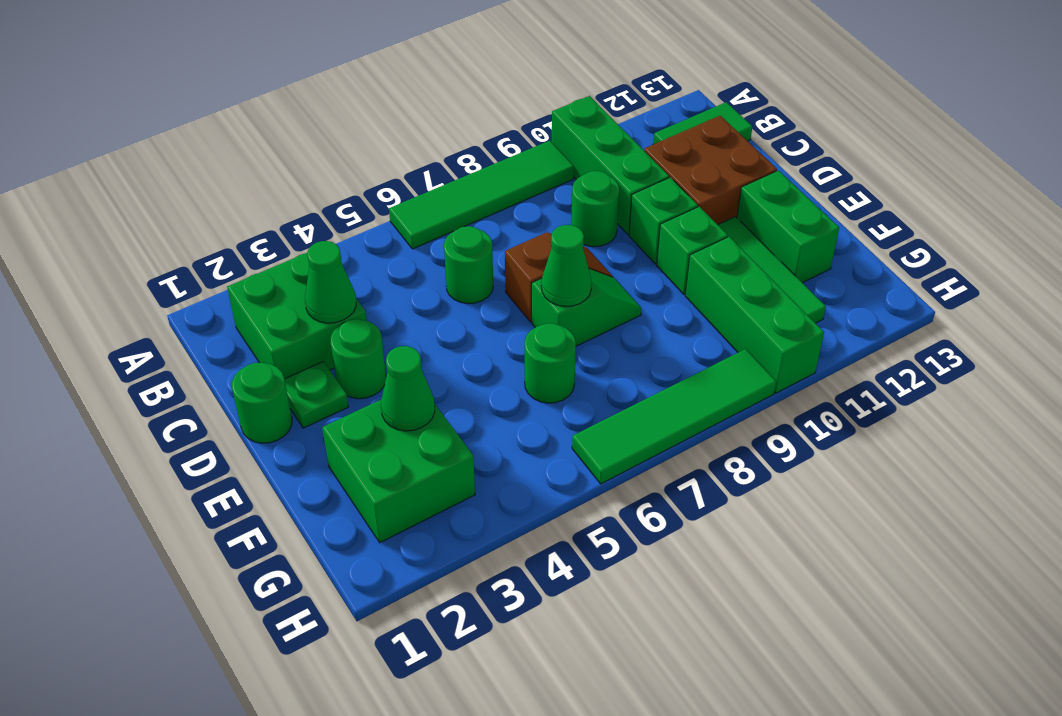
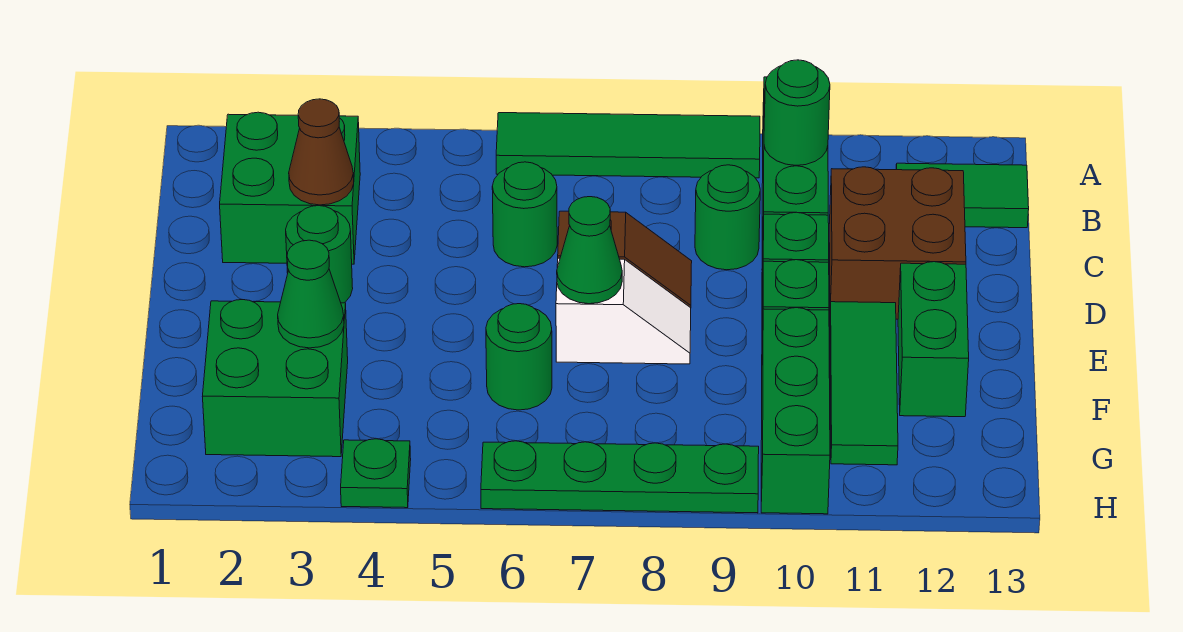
green cone C3 level 2 -> brown cone C3 level 2
green round brick D1 level 1 -> green round brick B10 level 2
green plate D2 level 1 -> green plate H4 level 1
green slope E7:E8 level 1 top 7 -> white slope E7:E8 level 1 top 7
green tile H6:H9 level 1 -> green plate H6:H9 level 1

